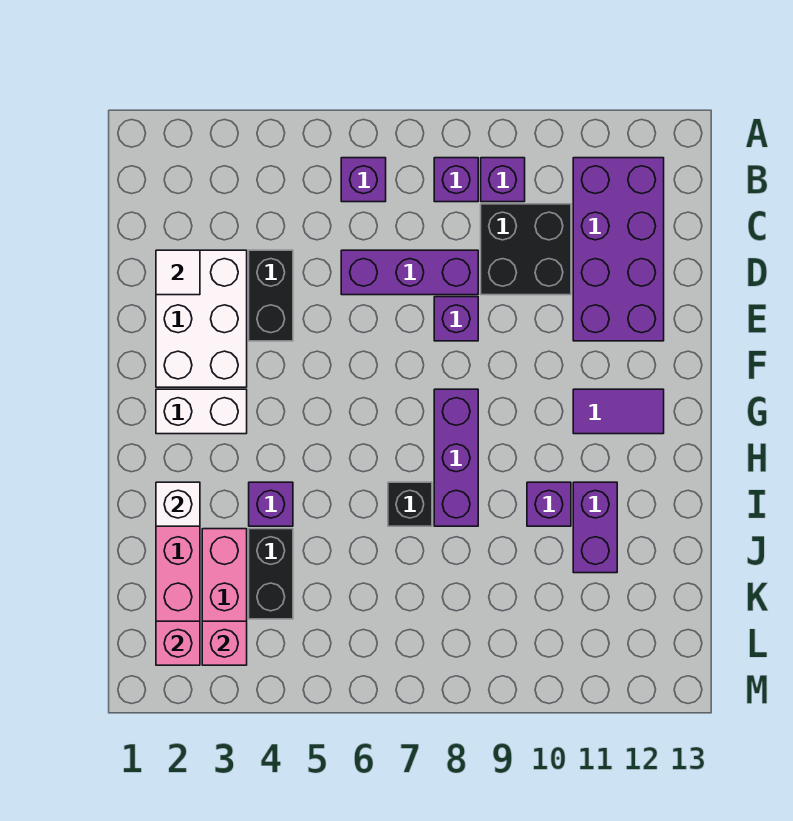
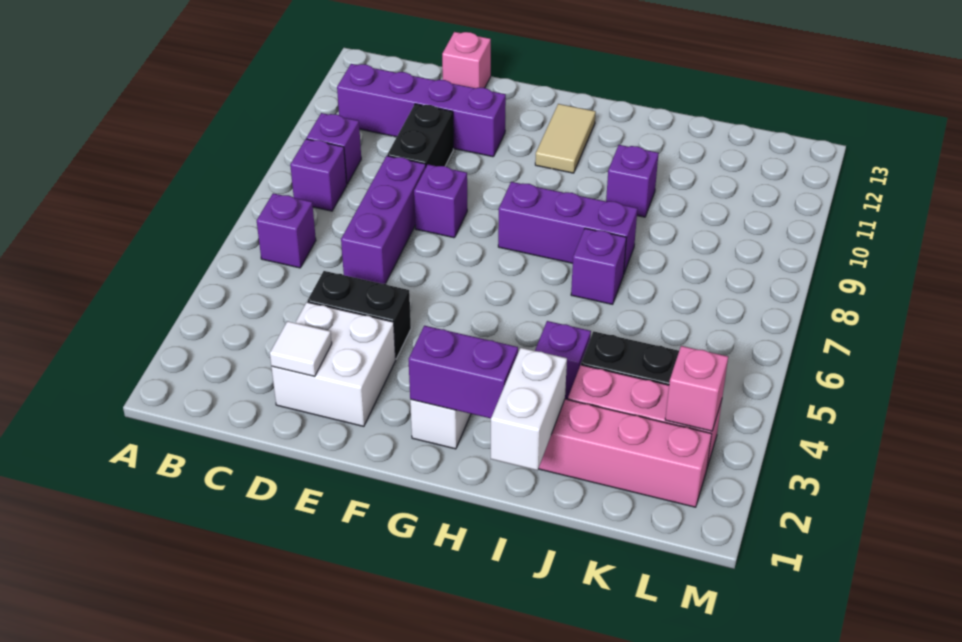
purple brick B11:E12 level 1 -> purple brick B11:E11 level 1
black brick C9:D10 level 1 -> black brick D9:D10 level 1
white brick D2:F3 level 1 -> white brick D2:E3 level 1
purple tile G11:G12 level 1 -> tan tile G11:G12 level 1
white brick I2 level 2 -> white brick I1:I2 level 2
black brick I7 level 1 -> purple brick I7 level 1
purple brick I11:J11 level 1 -> purple brick G2:H2 level 2
pink brick L2 level 2 -> pink brick D13 level 1

